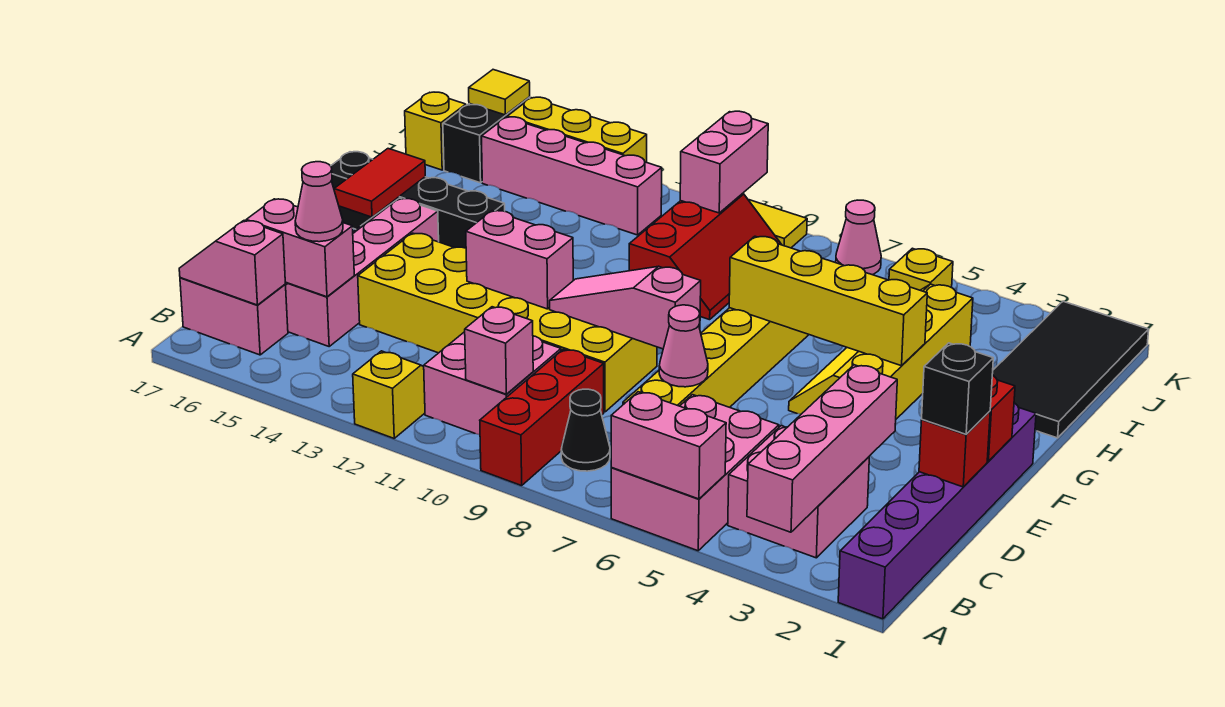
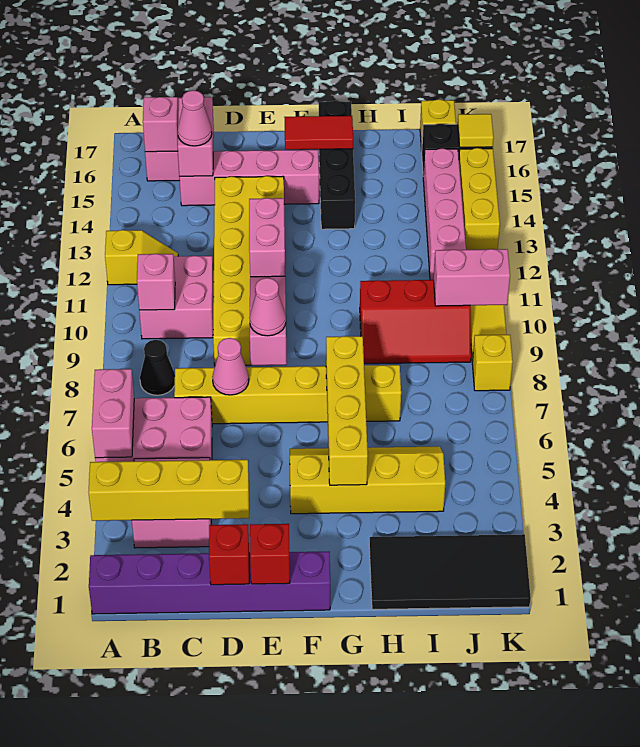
pink brick A3:D3 level 2 -> yellow brick A3:D3 level 2
red brick A9:C9 level 1 -> none
black brick D1 level 3 -> none
yellow brick J5 level 1 -> yellow brick K8 level 1
pink cone K7 level 1 -> pink cone E8 level 3

